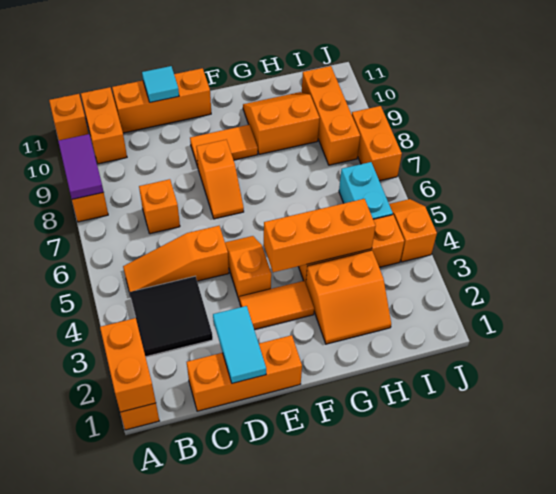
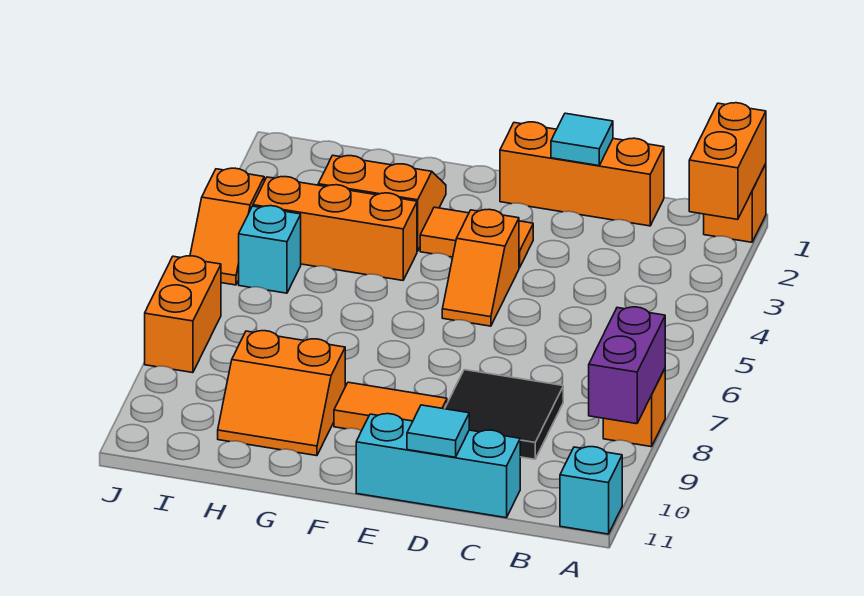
purple tile A8:A9 level 2 -> purple brick A8:A9 level 2
orange brick A11 level 1 -> cyan brick A11 level 1
black tile B3:C4 level 1 -> black tile C8:D9 level 1
orange slope B5:D5 level 1 top D -> none
orange brick B10:B11 level 1 -> none
orange brick C7 level 1 -> none
orange brick C11:E11 level 1 -> cyan brick C11:E11 level 1
cyan tile D1:D2 level 2 -> cyan tile D1 level 2
orange slope E7:E8 level 1 top 8 -> none
orange brick F4:H4 level 2 -> none
cyan brick I5:I6 level 1 -> cyan brick I5 level 1
orange brick I8:I10 level 1 -> none

